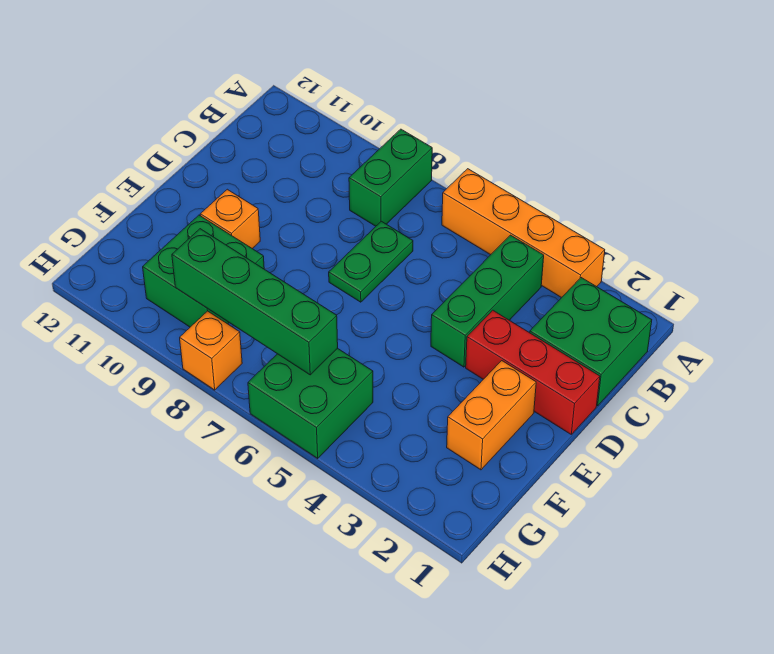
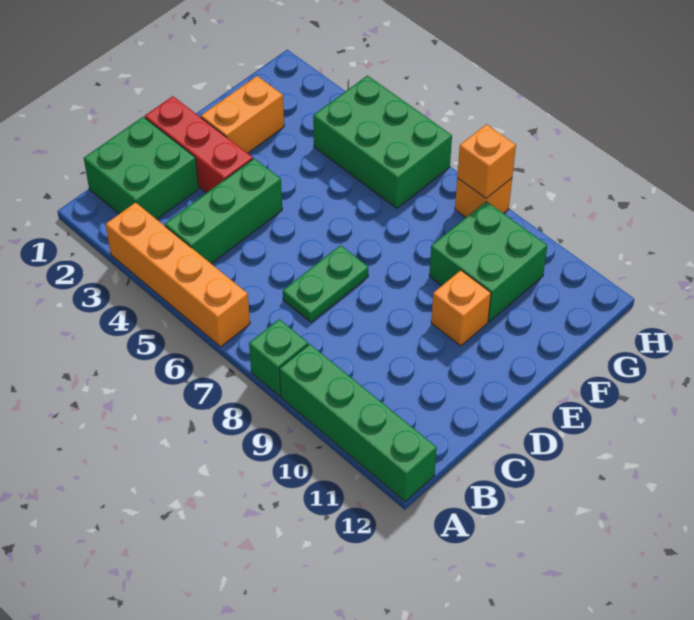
green brick A8:B8 level 1 -> green brick A8 level 1
green brick G5:H6 level 1 -> green brick G4:H6 level 1
green brick G6:G9 level 2 -> green brick A9:A12 level 1
none -> orange brick H8 level 2

